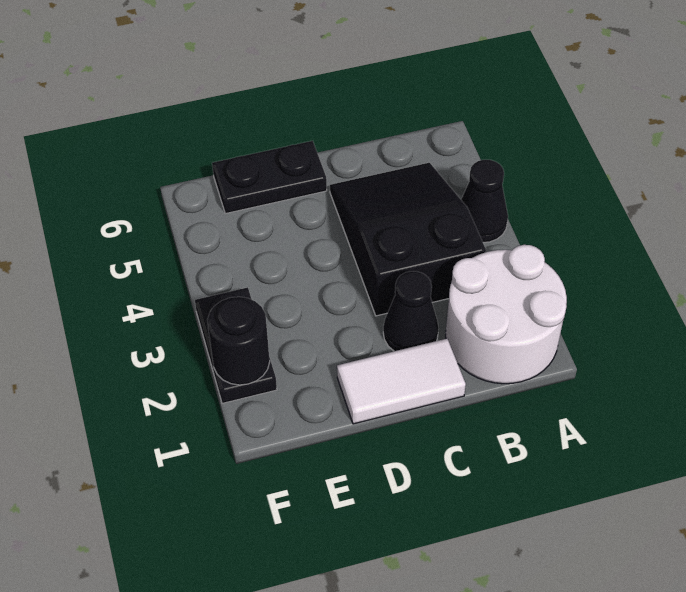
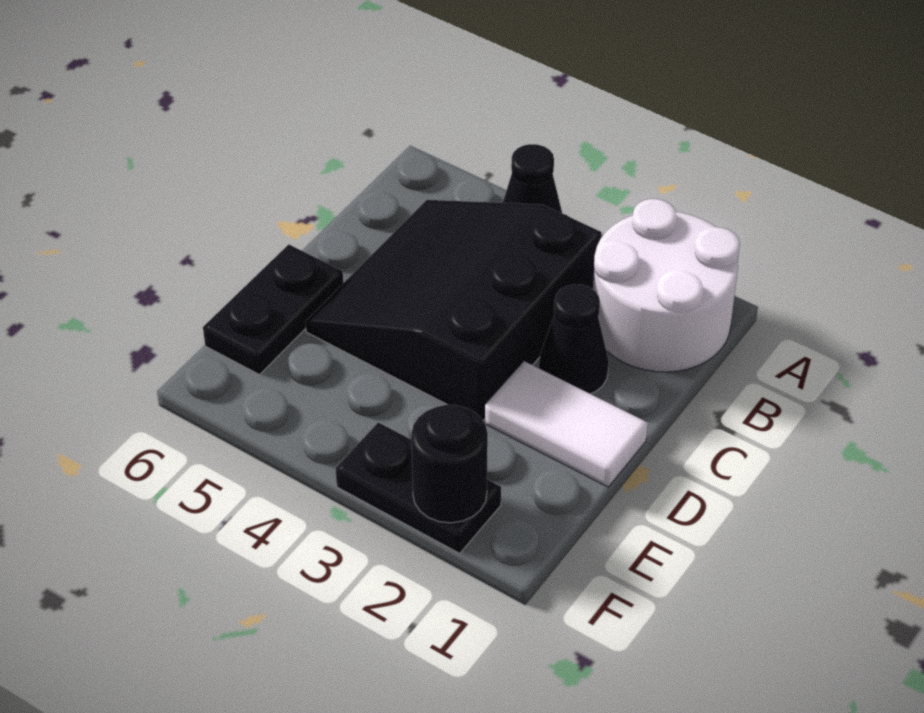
black slope B3:C5 level 1 top 3 -> black slope B3:D5 level 1 top 3
white tile C1:D1 level 1 -> white tile D1:D2 level 1

